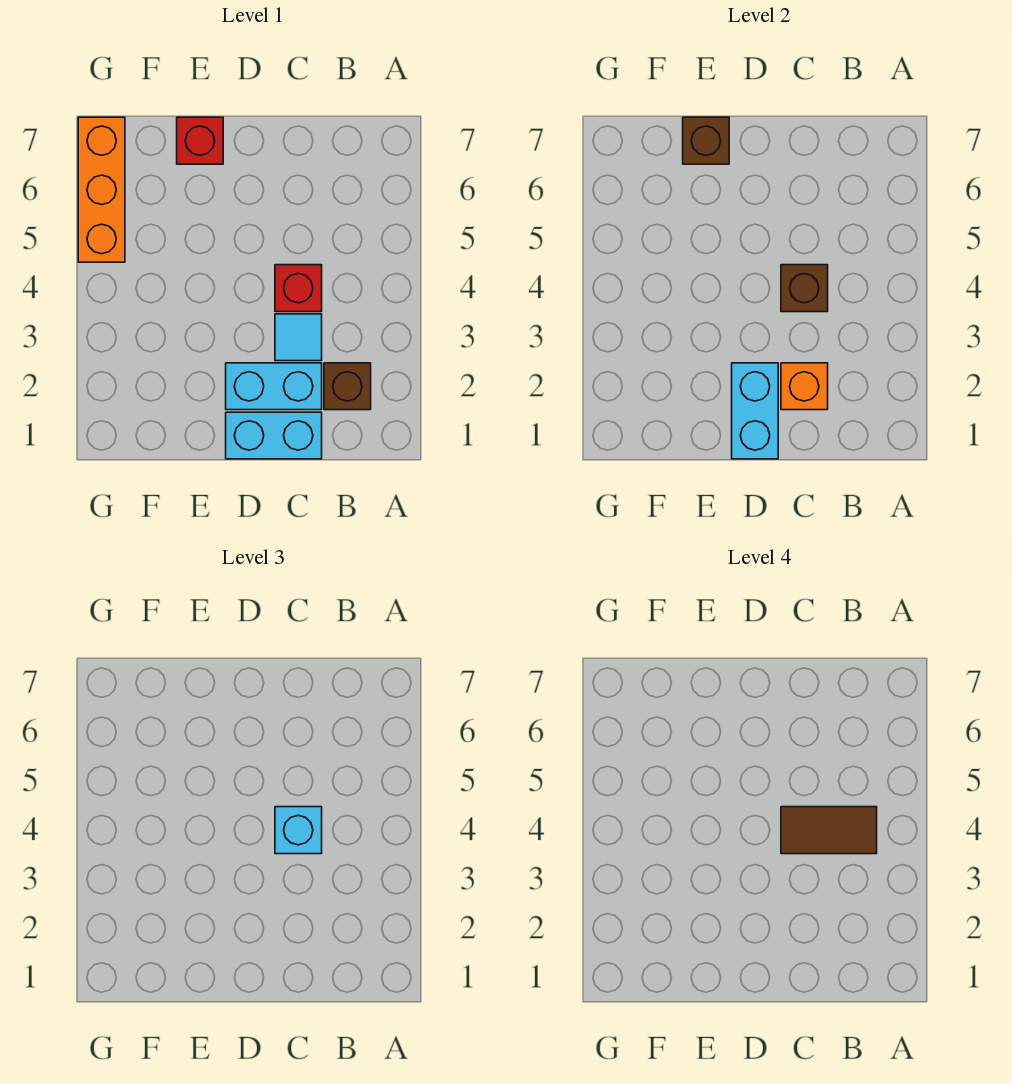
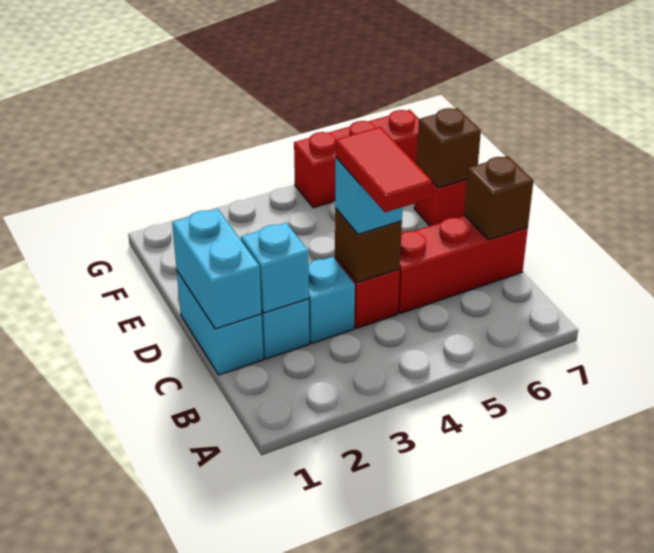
brown brick B2 level 1 -> brown brick C7 level 2
brown tile B4:C4 level 4 -> red tile B4:C4 level 4
orange brick C2 level 2 -> cyan brick C2 level 2
cyan tile C3 level 1 -> cyan brick C3 level 1
none -> red brick C5:C7 level 1
cyan brick D1:D2 level 2 -> cyan brick C1:D1 level 2
orange brick G5:G7 level 1 -> red brick G5:G7 level 1

